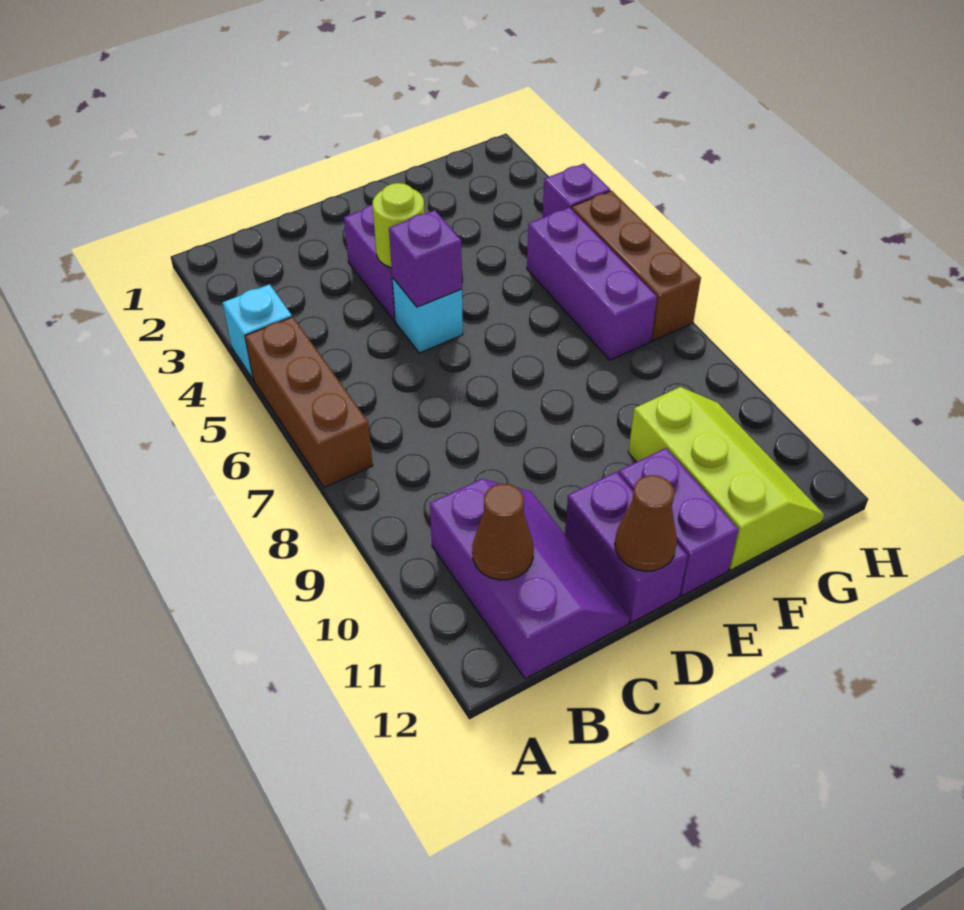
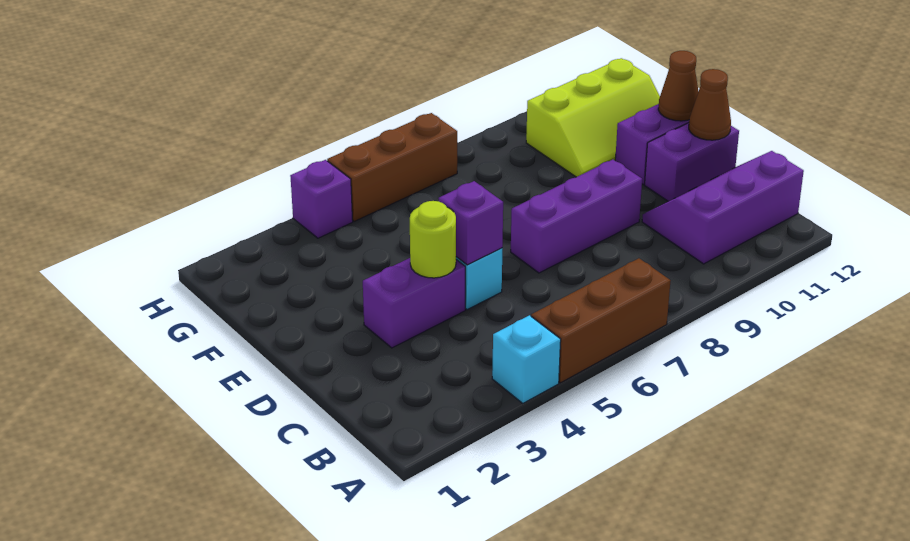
brown cone B11 level 2 -> brown cone E12 level 2
lime slope F10:G12 level 1 top F -> lime slope F10:G12 level 1 top G
purple brick G5:G7 level 1 -> purple brick D7:D9 level 1

